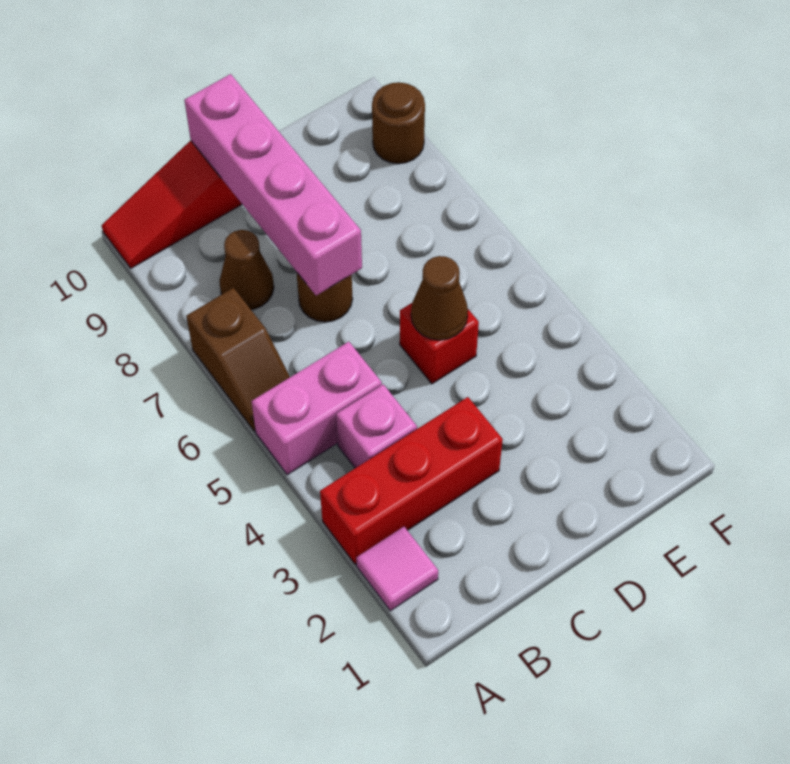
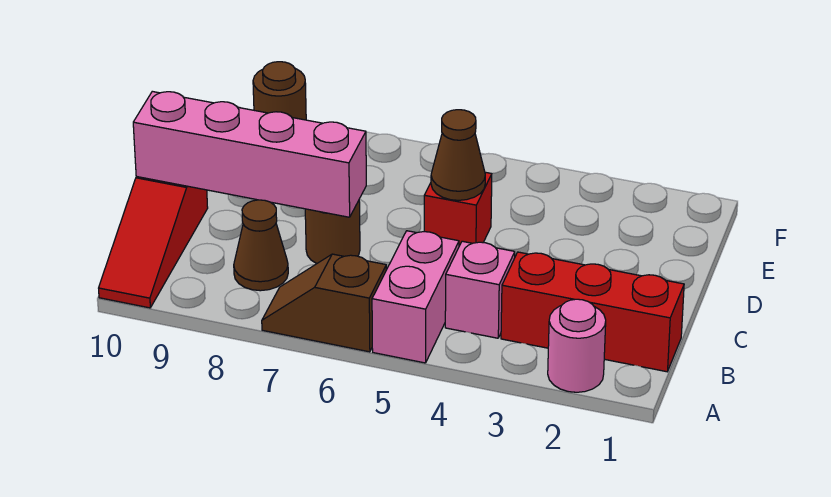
pink tile A2 level 1 -> pink round brick A2 level 1
red brick A3:C3 level 1 -> red brick B1:B3 level 1
brown slope A6:A7 level 1 top 7 -> brown slope A6:A7 level 1 top 6

